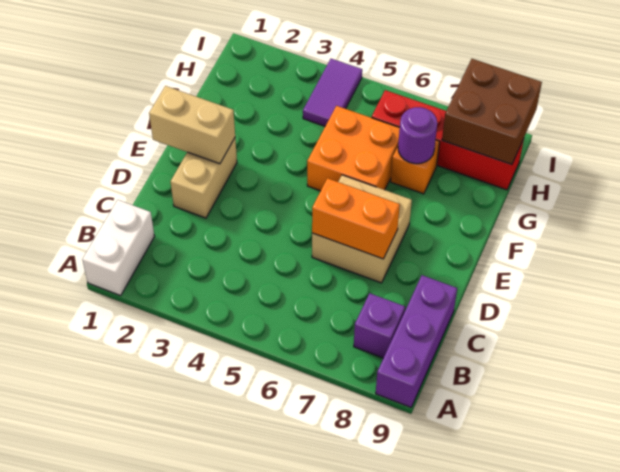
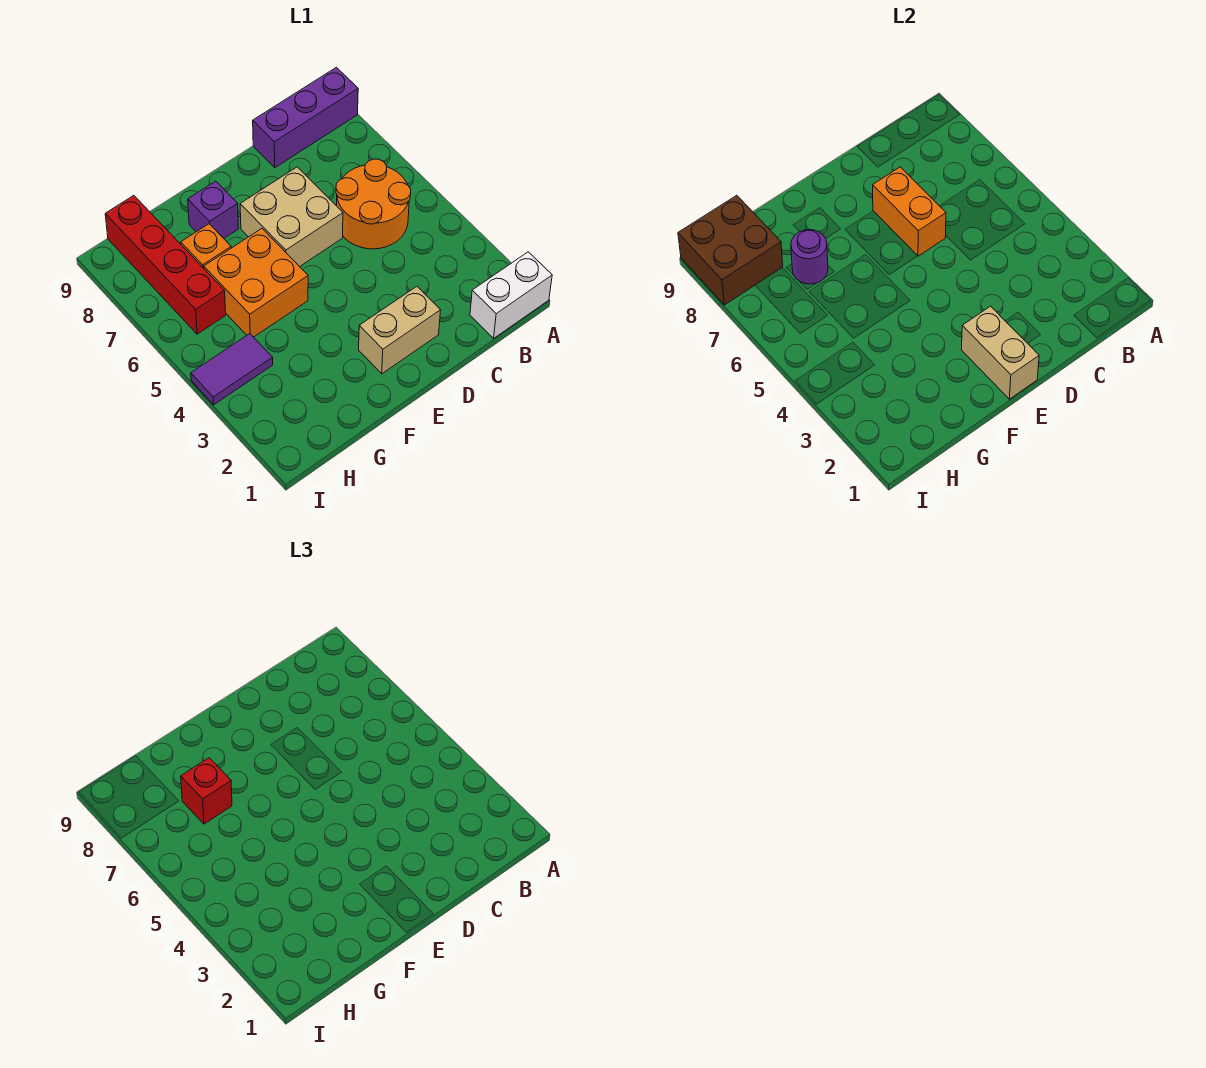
none -> orange round brick B5:C6 level 1
purple brick B8 level 1 -> purple brick F8 level 1
none -> red brick G7 level 3

